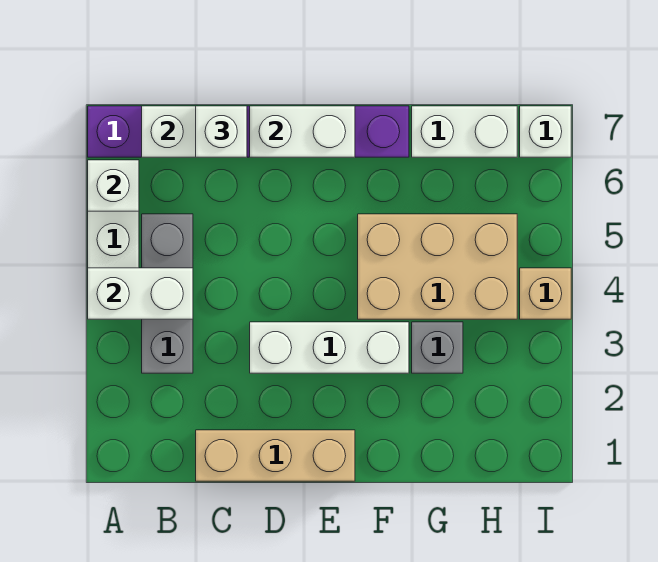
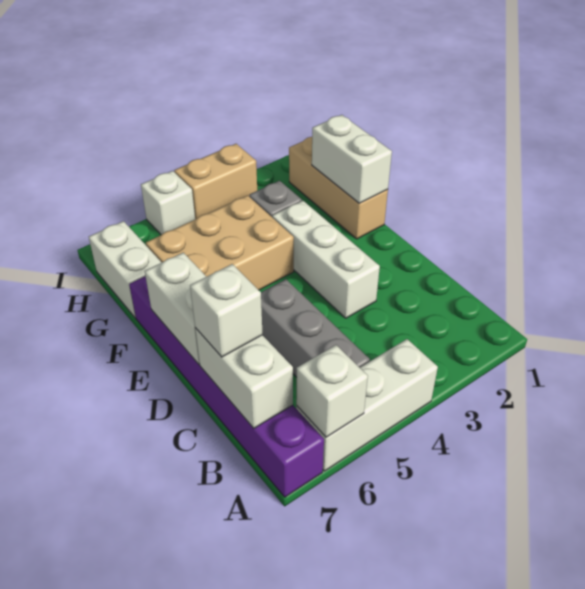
white brick A4:B4 level 2 -> white brick F1:G1 level 2
grey brick B3:B5 level 1 -> grey brick B5:D5 level 1
tan brick C1:E1 level 1 -> tan brick F1:H1 level 1
tan brick F4:H5 level 1 -> tan brick F4:G6 level 1
tan brick I4 level 1 -> tan brick I3:I4 level 1
white brick I7 level 1 -> white brick I5 level 1

